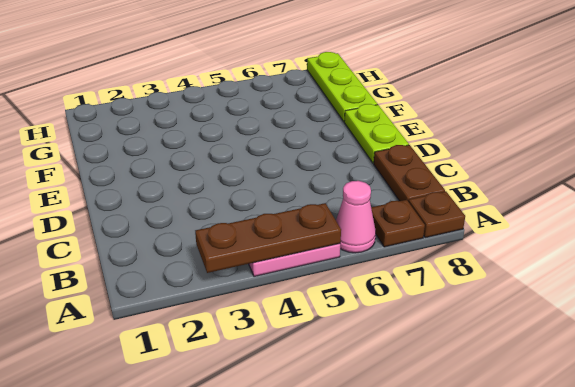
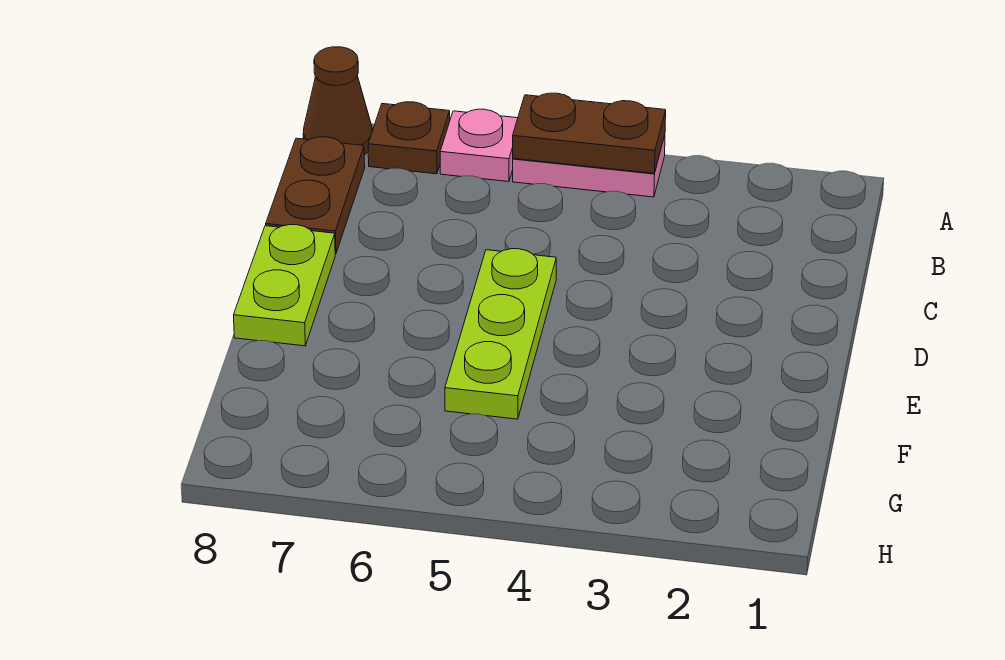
brown plate A3:A5 level 2 -> brown plate A4:A5 level 2
pink cone A6 level 1 -> pink plate A6 level 1
brown plate A8 level 1 -> brown cone A8 level 1
lime plate F8:H8 level 1 -> lime plate D5:F5 level 1

